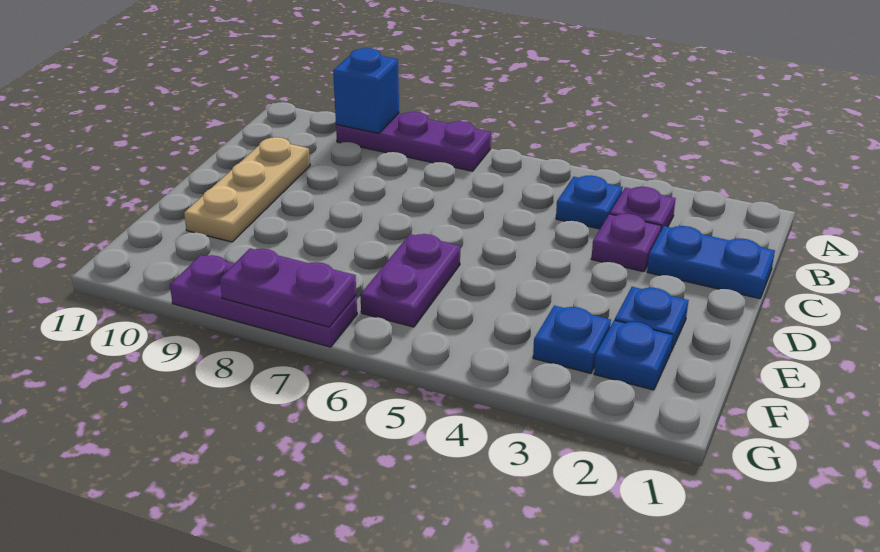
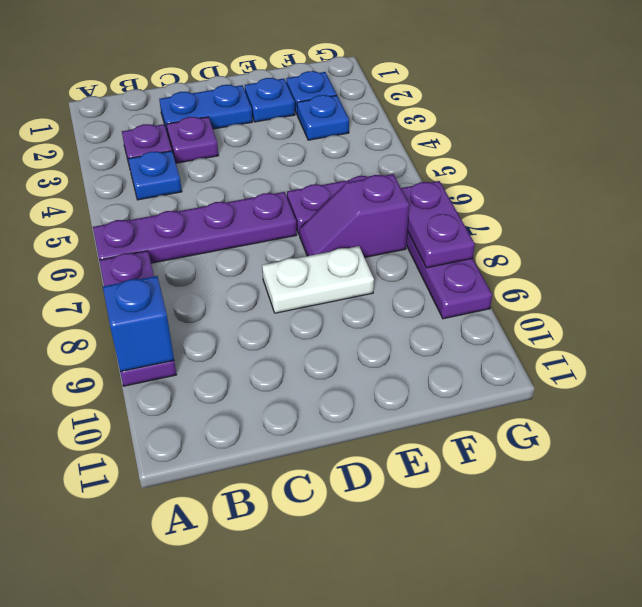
none -> purple plate A6:D6 level 1
blue plate C1:C2 level 1 -> blue plate C2:D2 level 1
tan plate C10:E10 level 1 -> none
none -> white plate D8:E8 level 1
none -> purple slope E7:F7 level 1 top F

